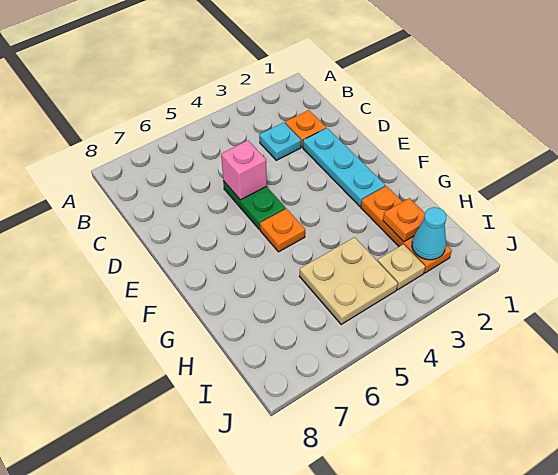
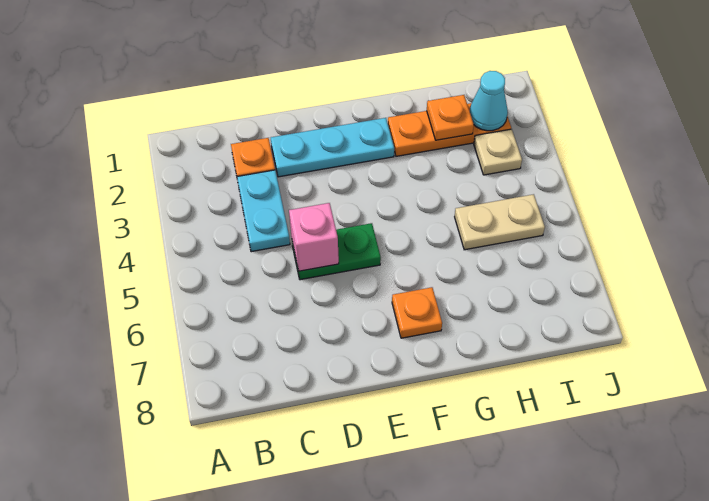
cyan plate C3 level 1 -> cyan plate C3:C4 level 1
orange plate F5 level 1 -> orange plate F7 level 1
tan plate H4:I5 level 1 -> tan plate H5:I5 level 1

